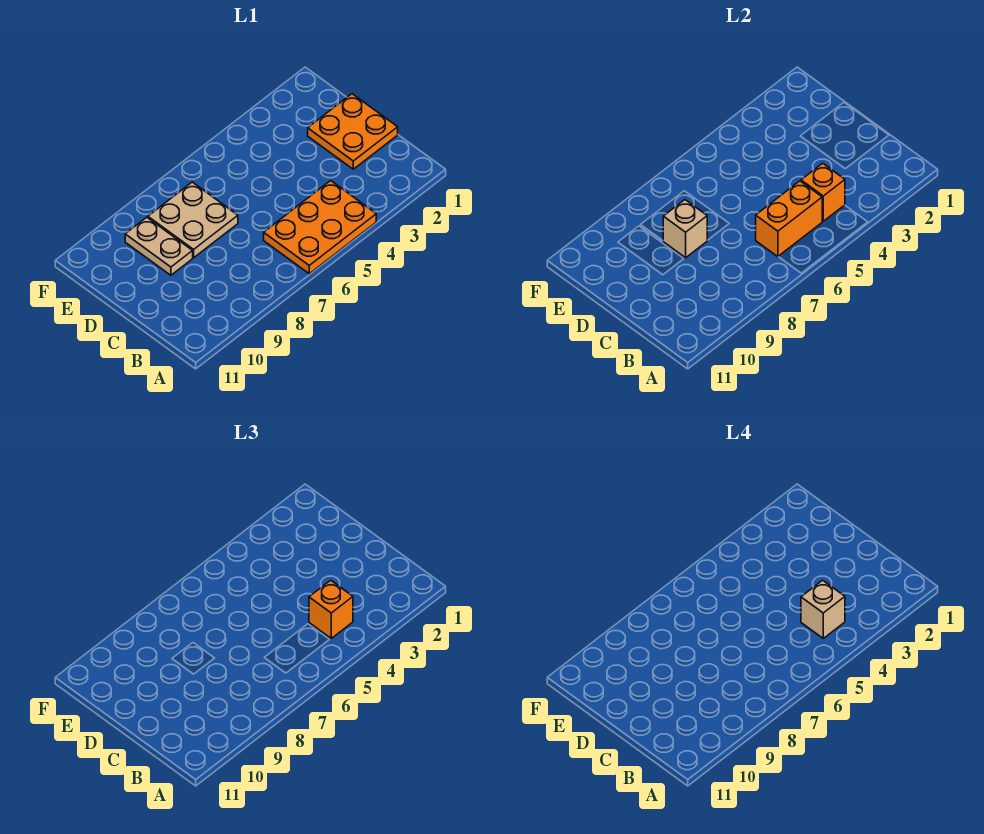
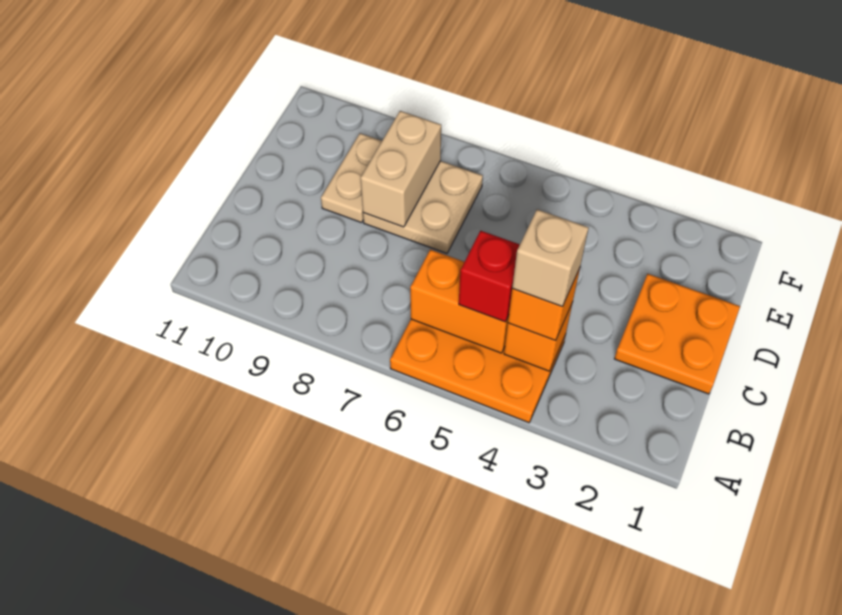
none -> red brick B5 level 3
tan brick D8 level 2 -> tan brick D8:E8 level 2

